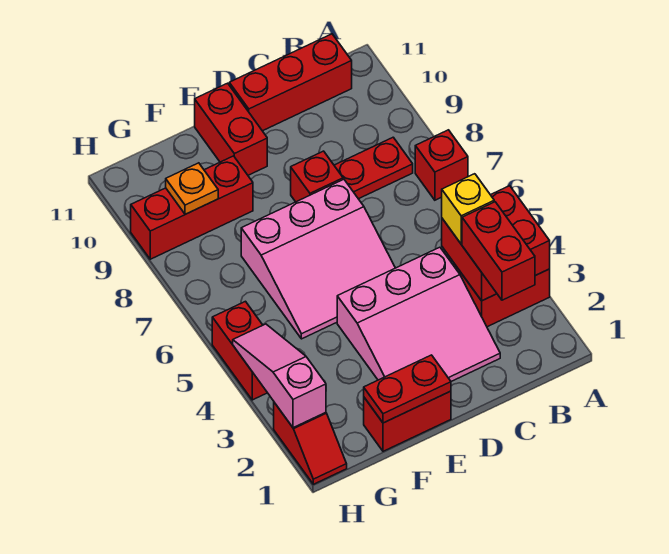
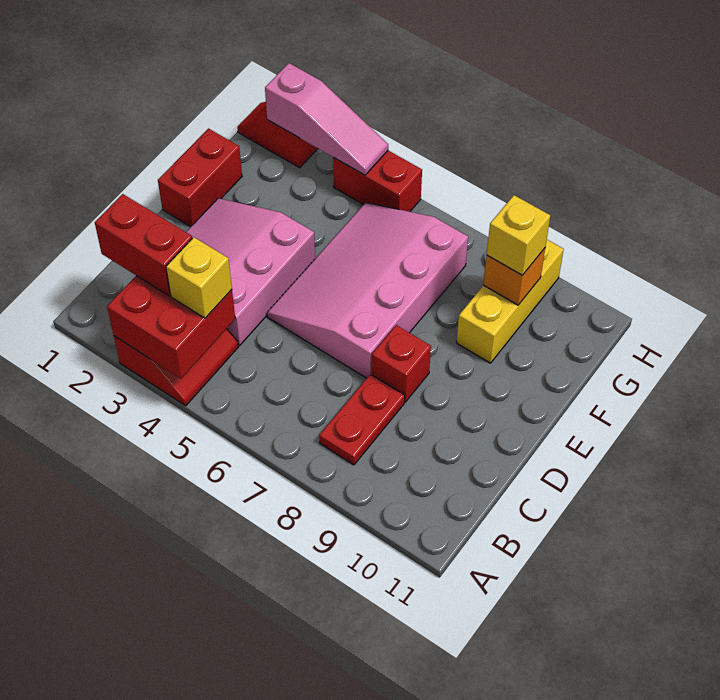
red brick A7 level 1 -> none
red brick B11:D11 level 1 -> none
pink slope D5:F7 level 1 top 7 -> pink slope D5:G7 level 1 top 7
red plate E1:F1 level 2 -> none
red brick E10:E11 level 1 -> none
red brick F9:H9 level 1 -> yellow brick F9:H9 level 1
orange plate G9 level 2 -> orange brick G9 level 2
none -> yellow brick G9 level 3

